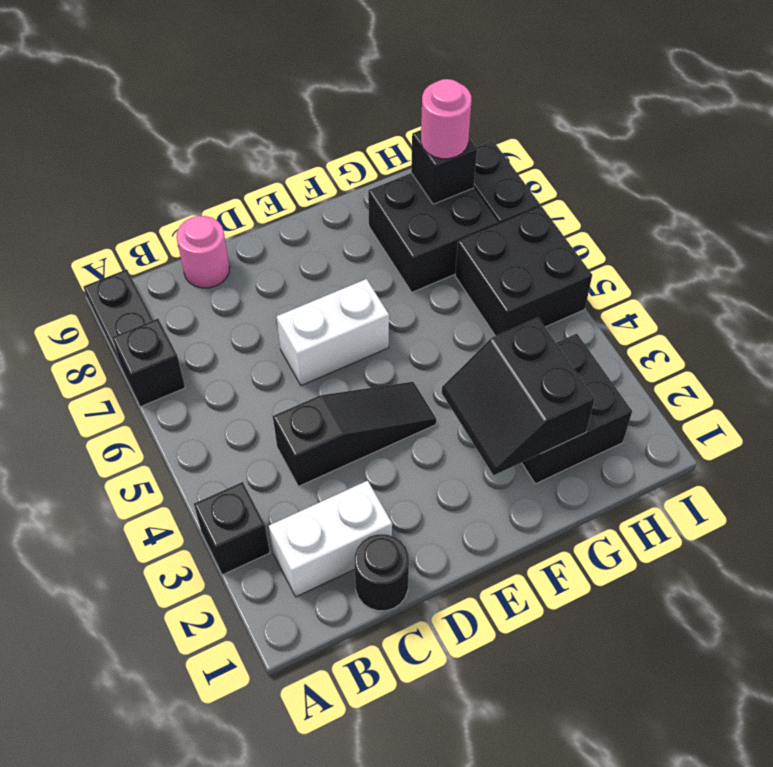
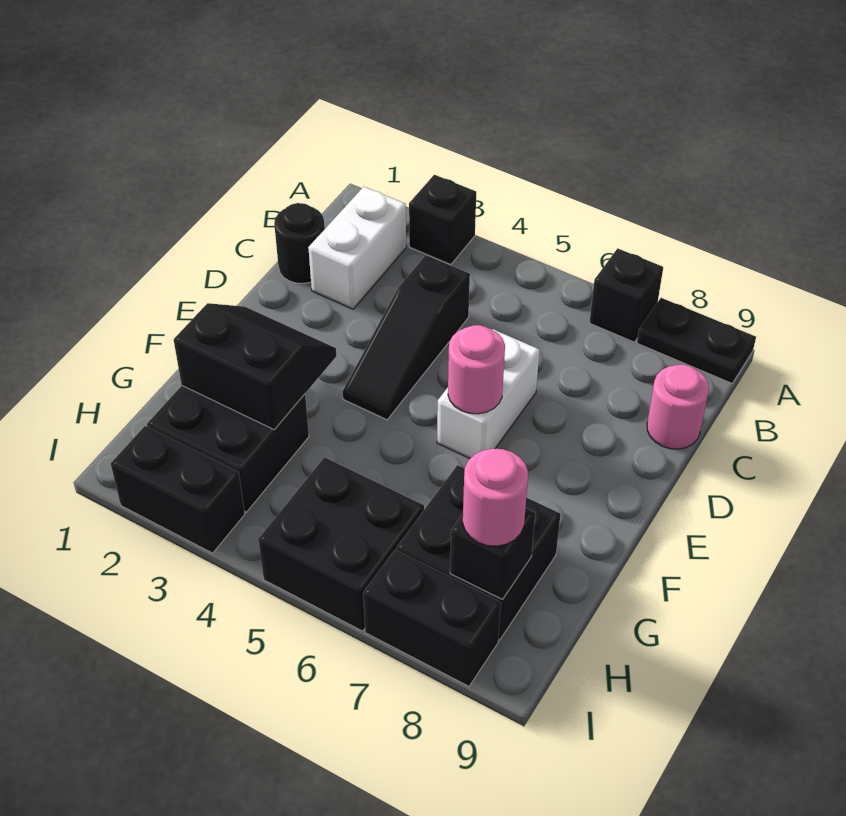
none -> pink round brick E6 level 2
none -> black brick I2:I3 level 1

